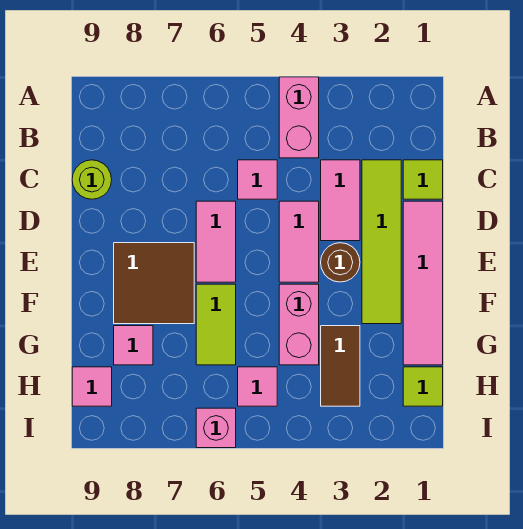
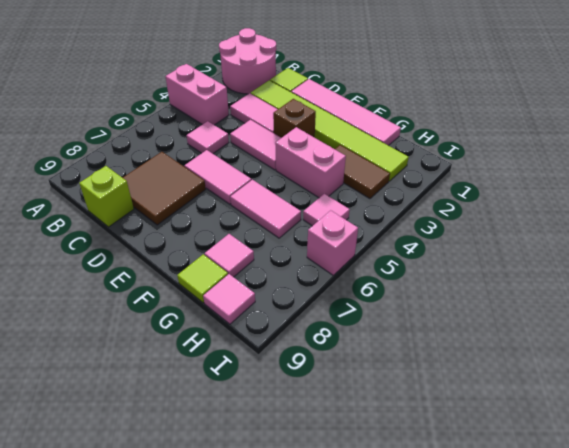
none -> pink round brick A1:B2 level 1
lime tile C2:F2 level 1 -> lime tile C2:H2 level 1
lime round brick C9 level 1 -> lime brick C9 level 1
brown round brick E3 level 1 -> brown brick E3 level 1
brown tile E7:F8 level 1 -> brown tile C7:D8 level 1
lime tile F6:G6 level 1 -> pink tile F6:G6 level 1
lime tile H1 level 1 -> lime tile G9 level 1

